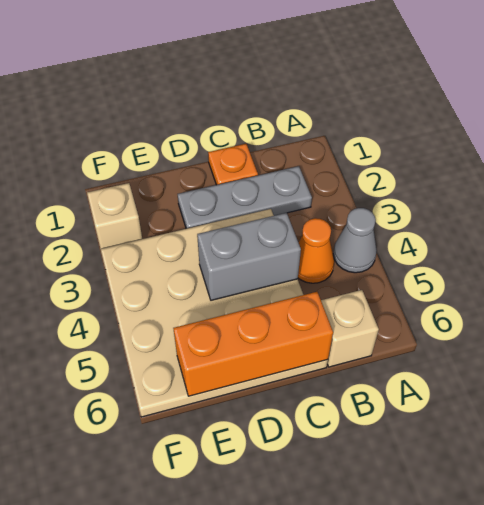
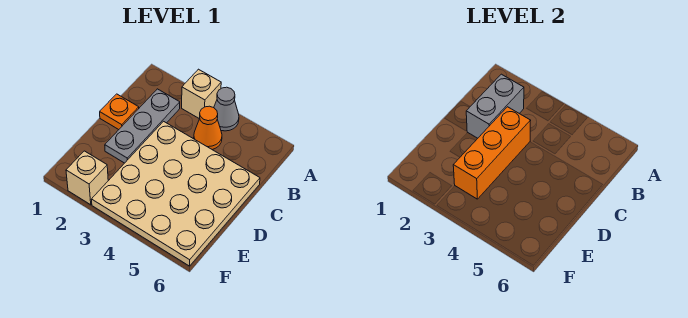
tan brick B6 level 1 -> tan brick A3 level 1
grey brick C4:D4 level 2 -> grey brick B2:C2 level 2
orange brick C6:E6 level 2 -> orange brick C3:E3 level 2

